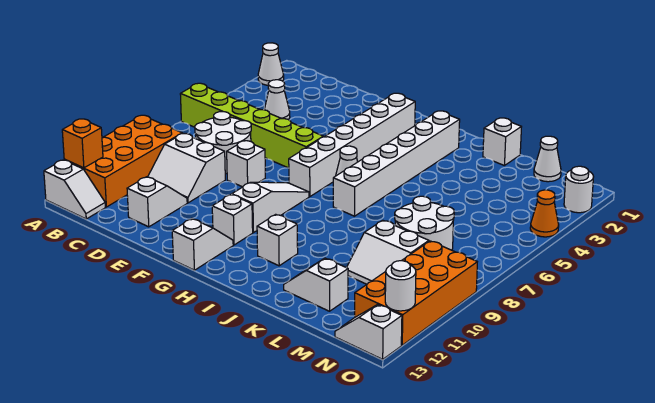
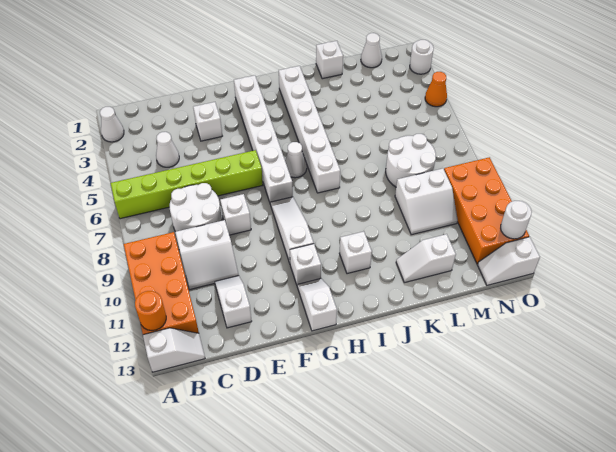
orange brick A12 level 2 -> orange round brick A12 level 2
none -> white brick E3 level 1

